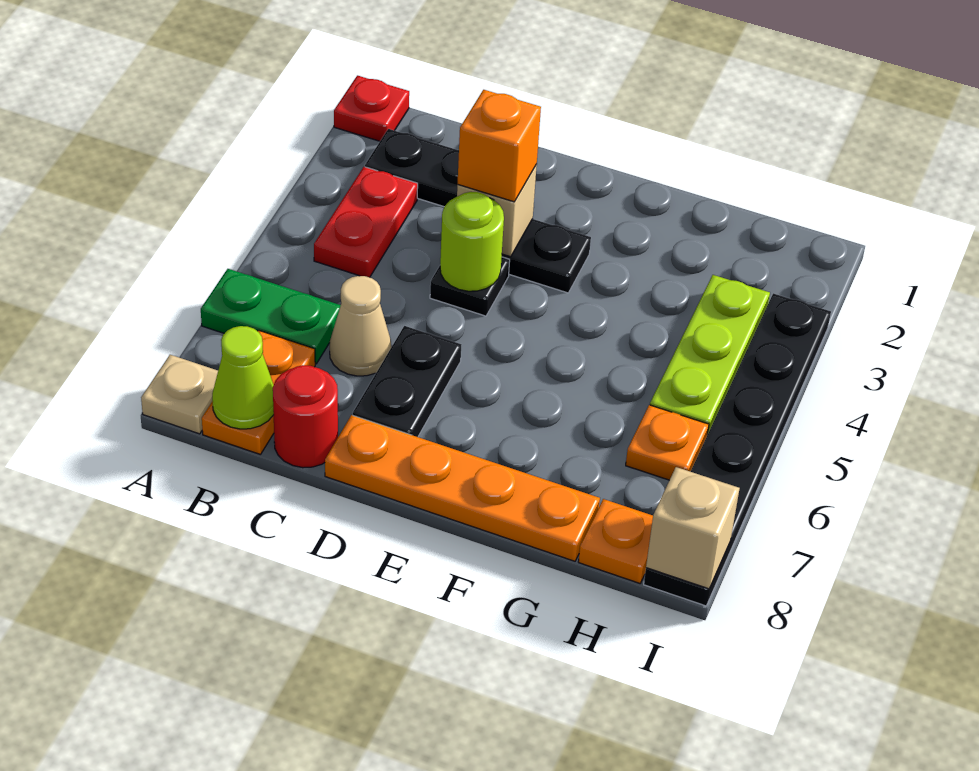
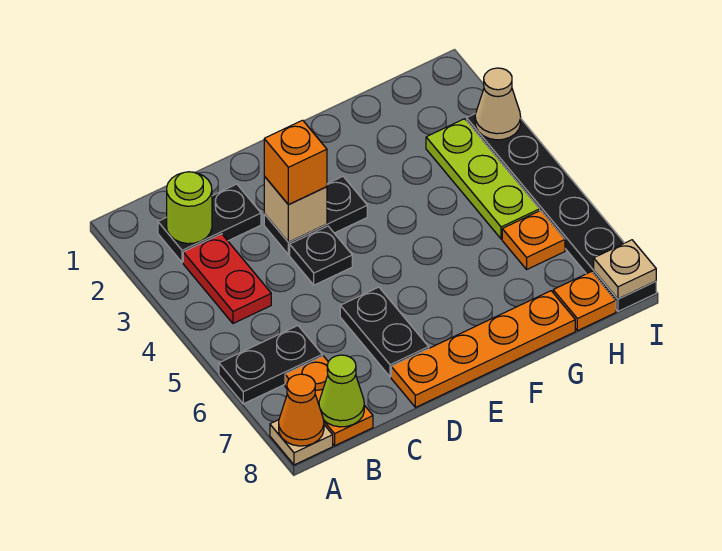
red plate A1 level 1 -> none
green plate A6:B6 level 1 -> black plate A6:B6 level 1
none -> orange cone A8 level 2
tan cone C6 level 1 -> tan cone I3 level 2
red round brick C8 level 1 -> none
lime round brick D4 level 2 -> lime round brick B2 level 2
tan brick I8 level 2 -> tan plate I8 level 2

